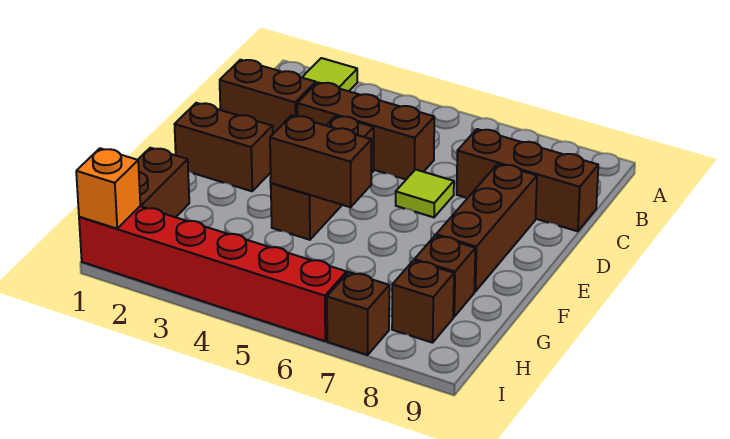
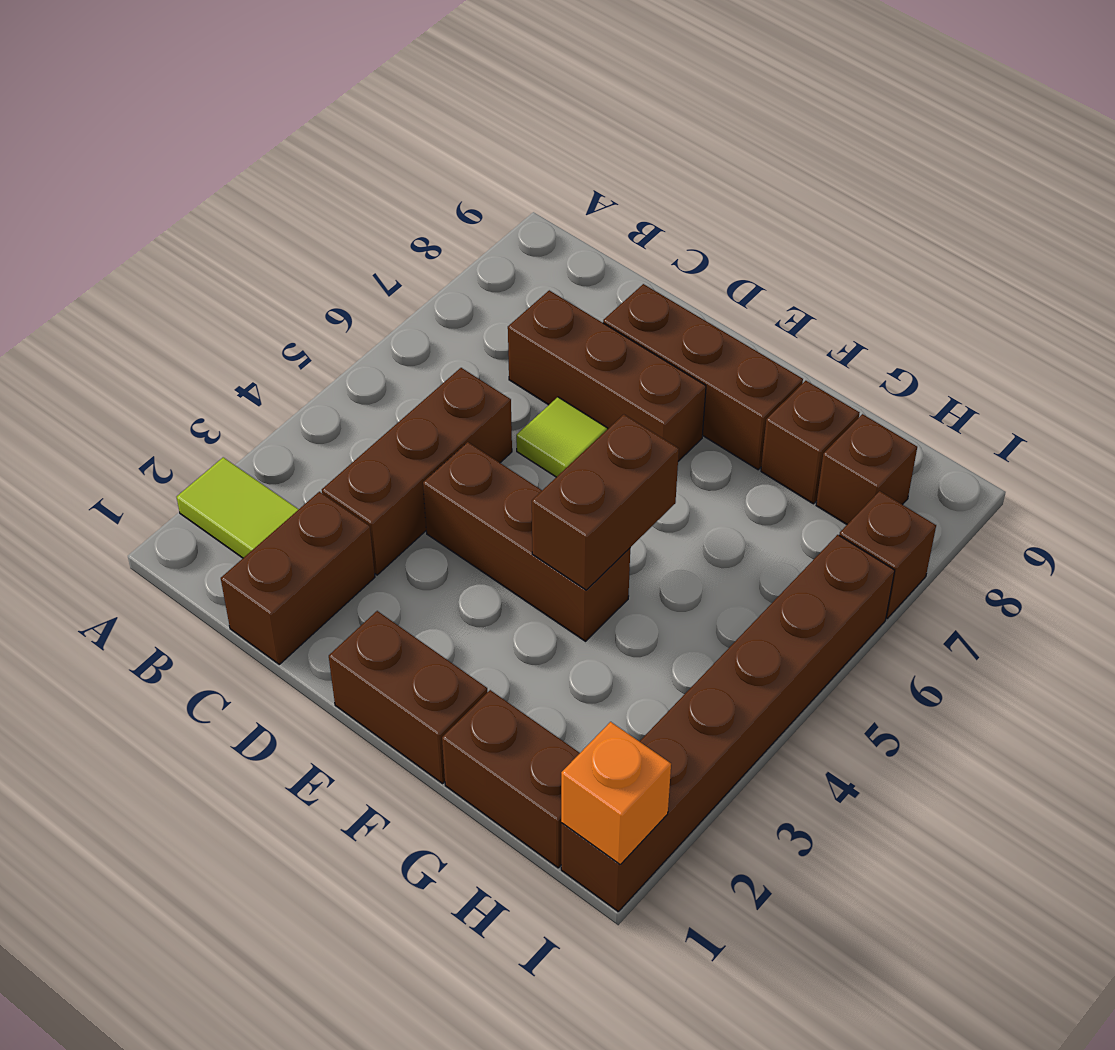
brown brick C7:C9 level 1 -> brown brick C7:E7 level 1
brown brick E1:E2 level 1 -> brown brick E1:F1 level 1
red brick I1:I6 level 1 -> brown brick I1:I6 level 1

